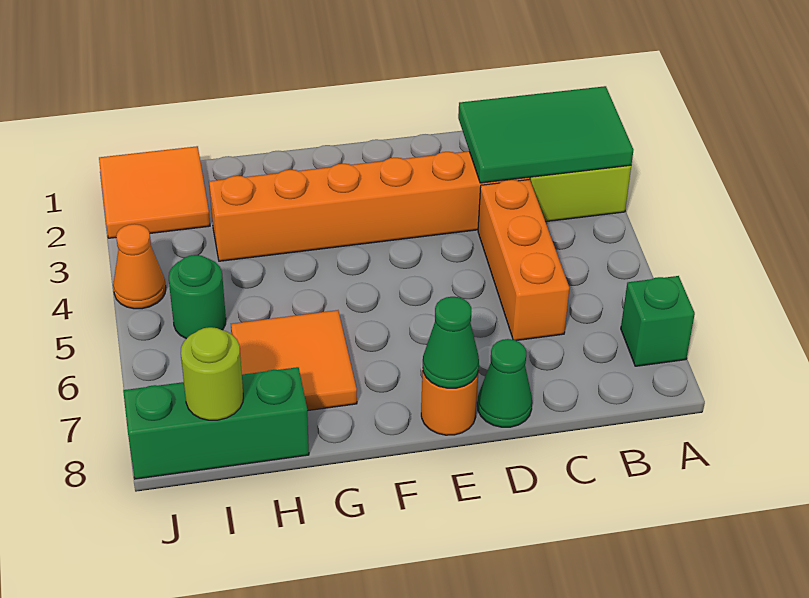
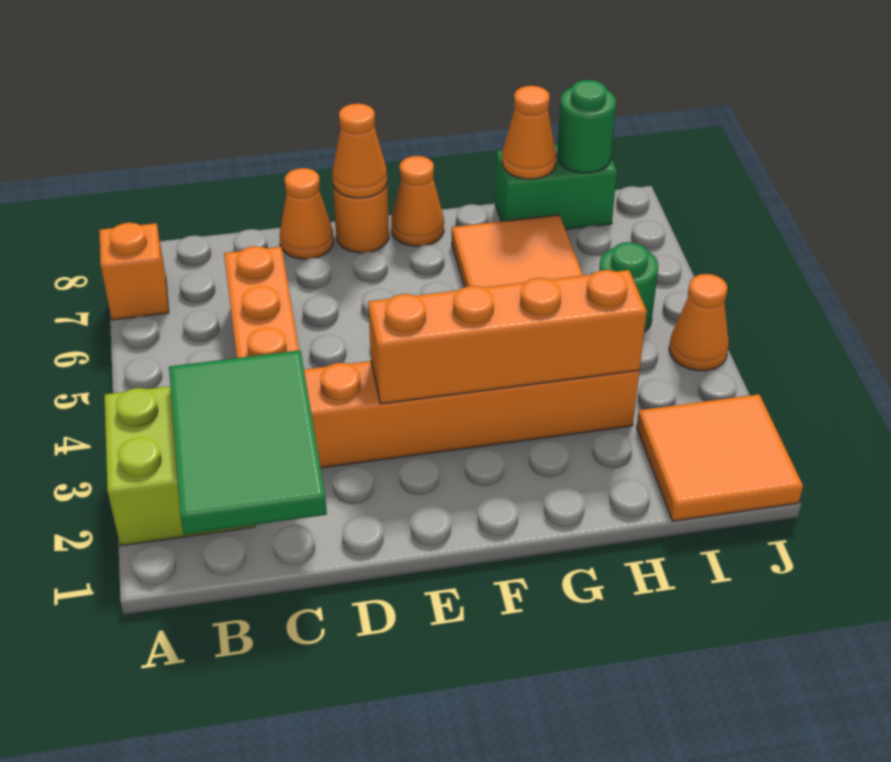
green tile A2:C3 level 2 -> green tile B1:C3 level 2
green brick A7 level 1 -> orange brick A7 level 1
green cone D8 level 1 -> orange cone D8 level 1
none -> orange brick E3:H3 level 2
green cone E8 level 2 -> orange cone E8 level 2
none -> orange cone F8 level 1
green brick H8:J8 level 1 -> green brick H8:I8 level 1
none -> orange cone H8 level 2
lime round brick I8 level 2 -> green round brick I8 level 2

